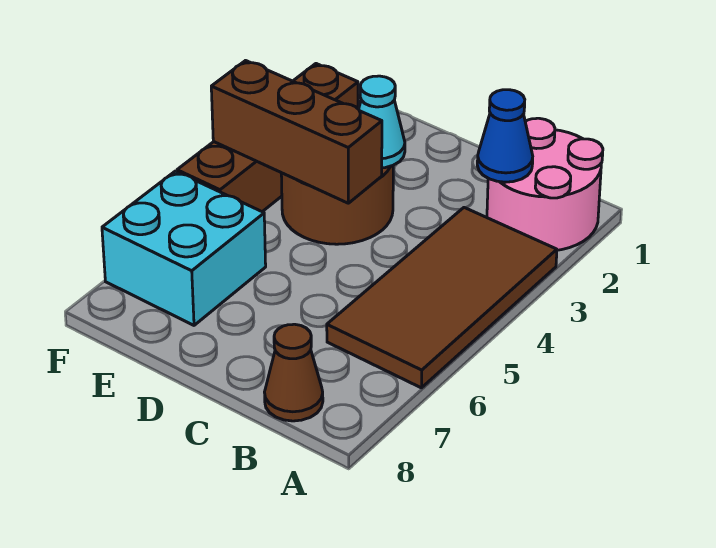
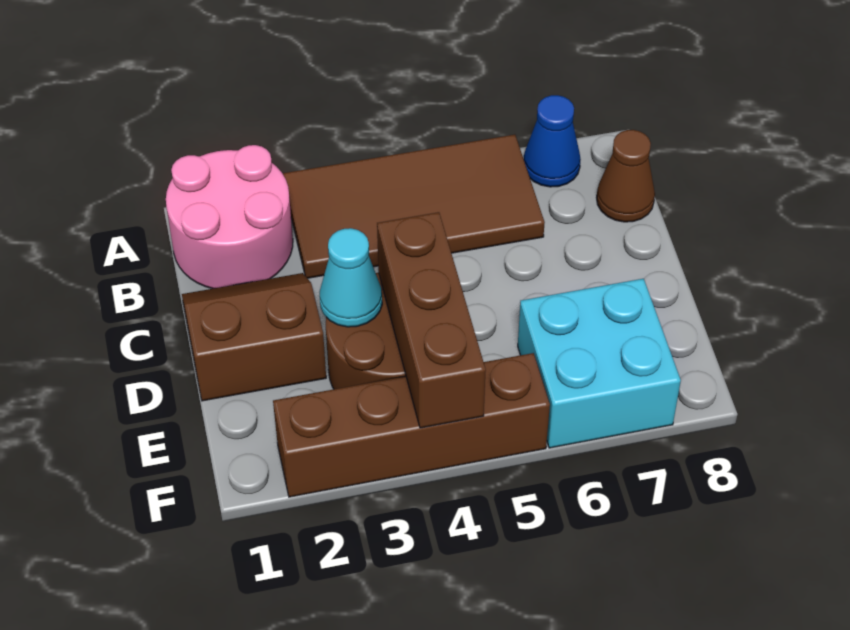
blue cone B2 level 2 -> blue cone A7 level 1
none -> brown slope C1:D2 level 1 top D

